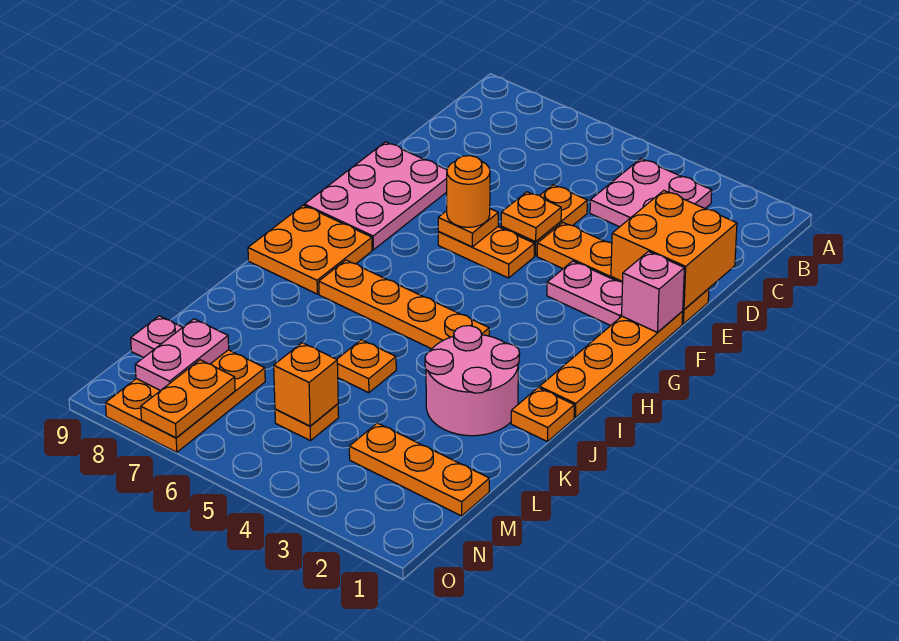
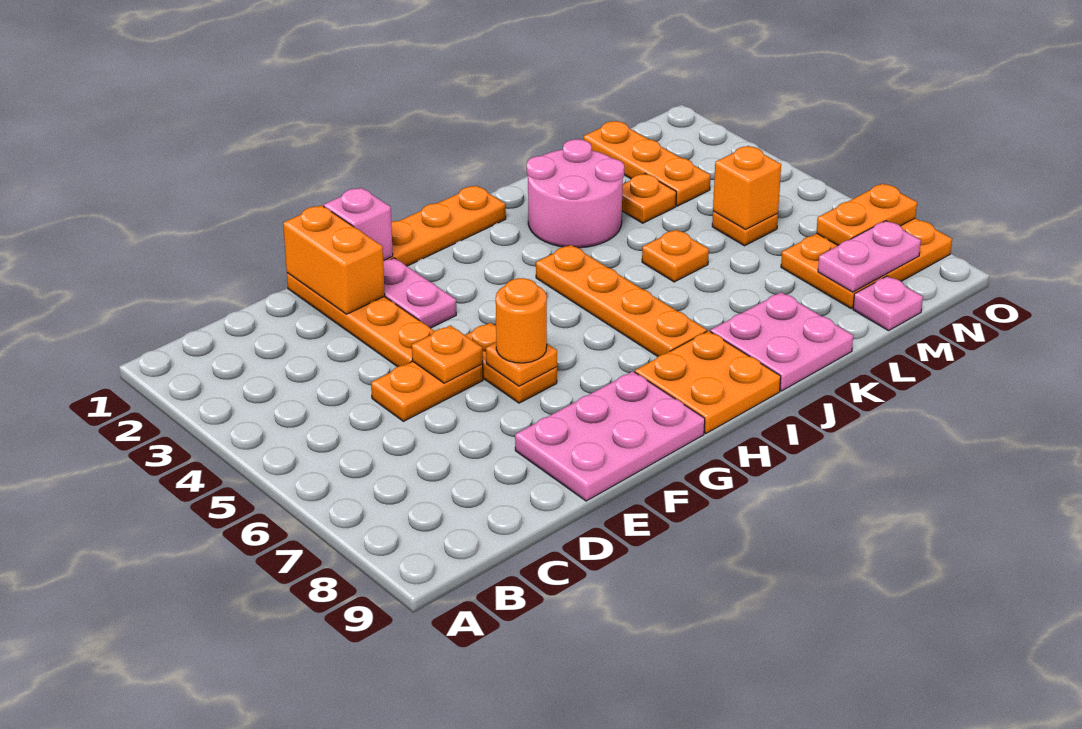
pink plate B3:C4 level 1 -> pink plate J8:K9 level 1
orange brick D1:E2 level 2 -> orange brick E1:E2 level 2
orange plate J1 level 1 -> orange plate L3 level 1

